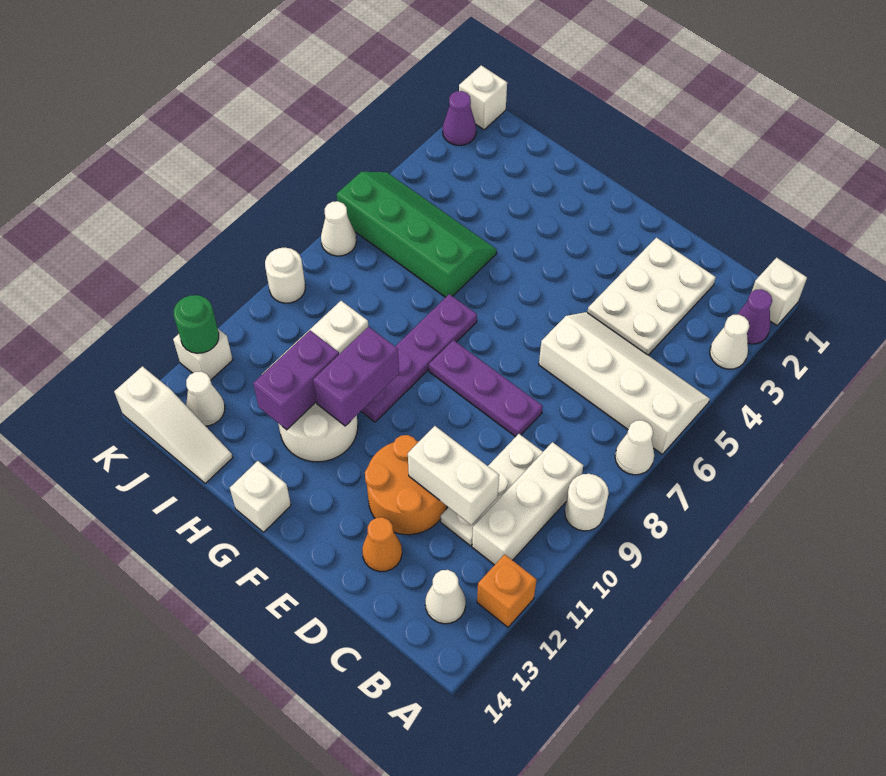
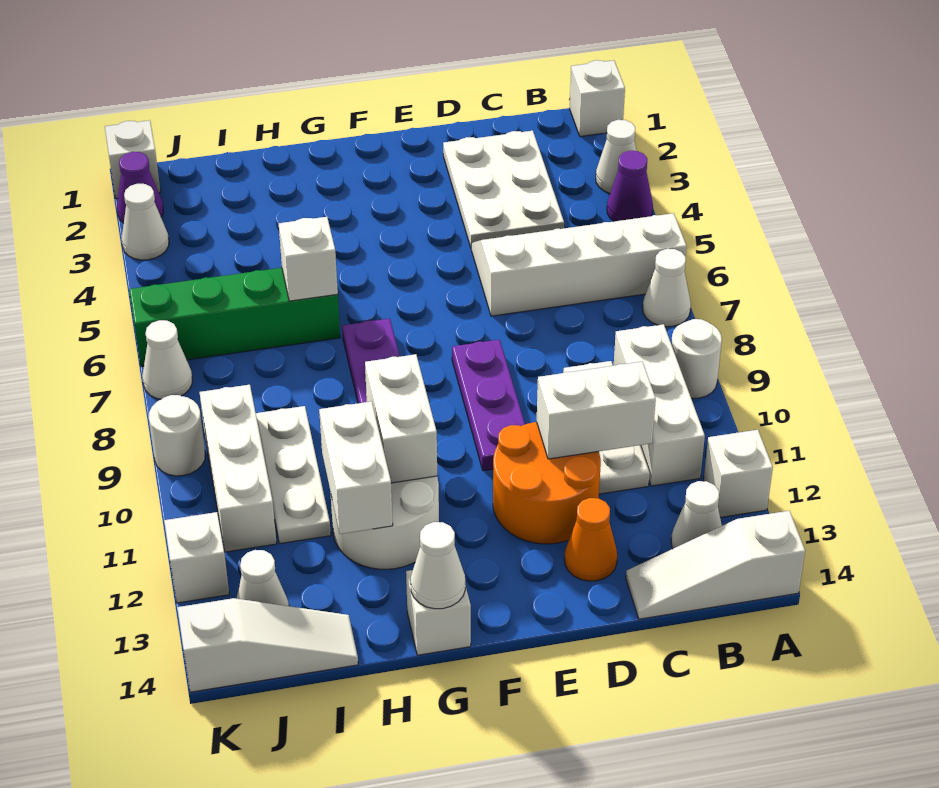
purple cone A2 level 1 -> purple cone A4 level 1
orange brick A12 level 1 -> white brick A12 level 1
none -> white slope A14:C14 level 1 top A
purple plate D8:F8 level 1 -> purple plate E8:E10 level 1
purple brick G10:G11 level 2 -> white brick G10:G11 level 2
none -> white cone G14 level 2
none -> white brick H6 level 2
purple brick H11:H12 level 2 -> white brick H11:H12 level 2
none -> white brick J9:J11 level 1
none -> white cone K3 level 1
green round brick K12 level 2 -> none

